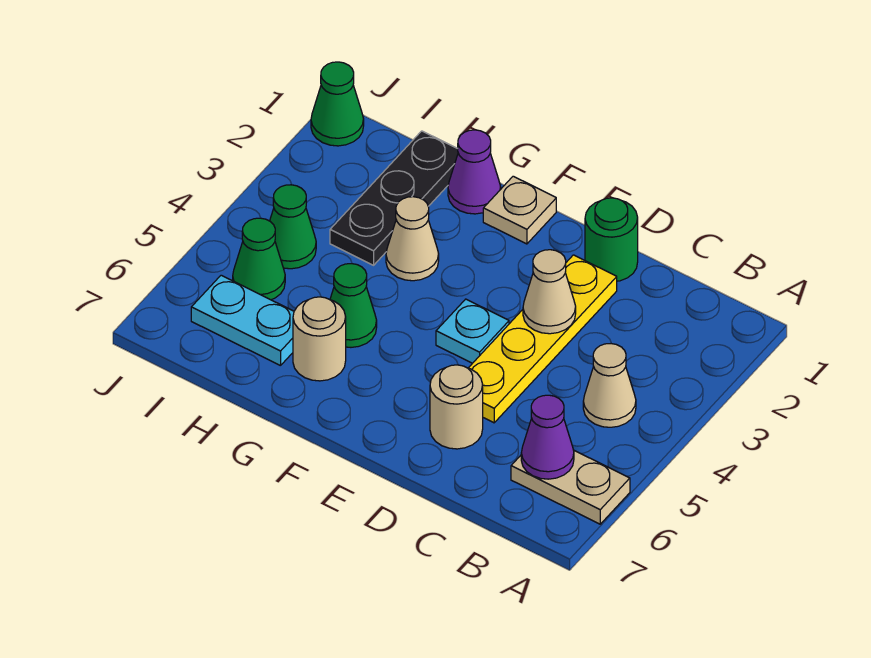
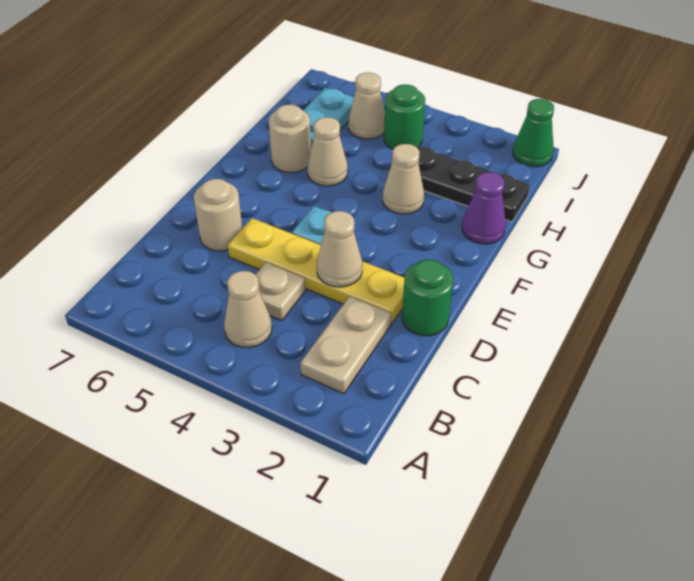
tan plate A6:B6 level 1 -> tan plate B2:C2 level 1
purple cone B6 level 2 -> none
tan plate F1 level 1 -> tan plate C4 level 1
green cone G5 level 1 -> tan cone G5 level 1
green cone I4 level 1 -> green round brick I4 level 1
green cone I5 level 1 -> tan cone I5 level 1

